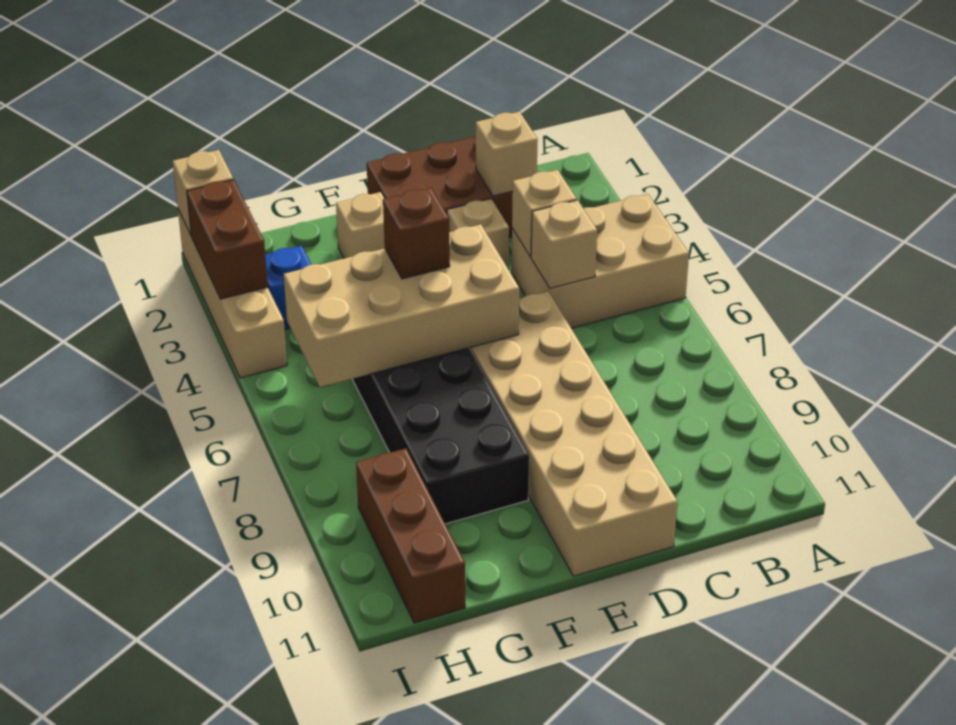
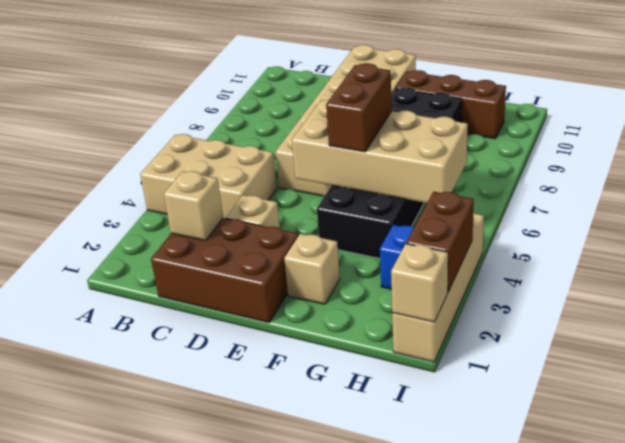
tan brick C4 level 2 -> none
tan brick C5 level 2 -> none
brown brick F5 level 3 -> brown brick F5:F6 level 3
brown brick H9:H11 level 1 -> brown brick F10:H10 level 1

